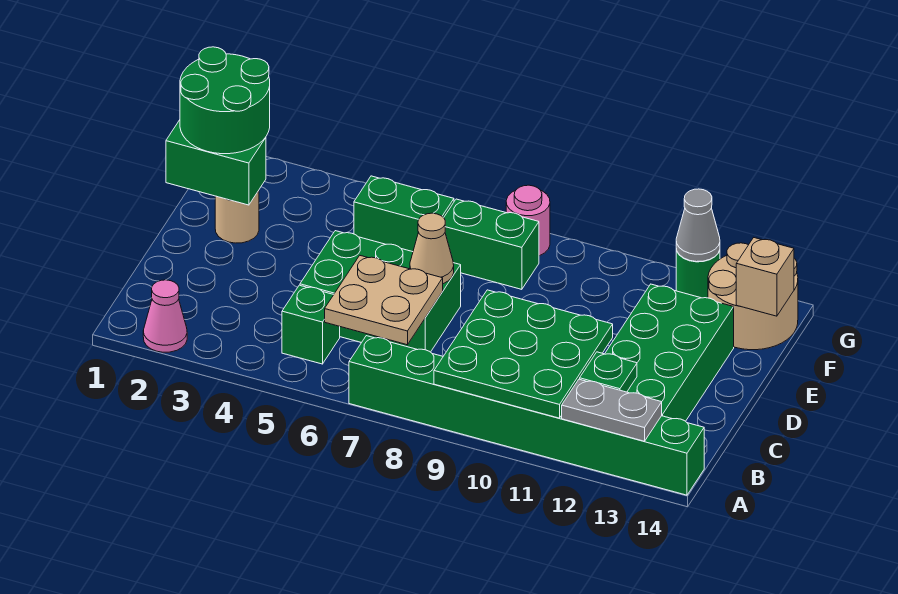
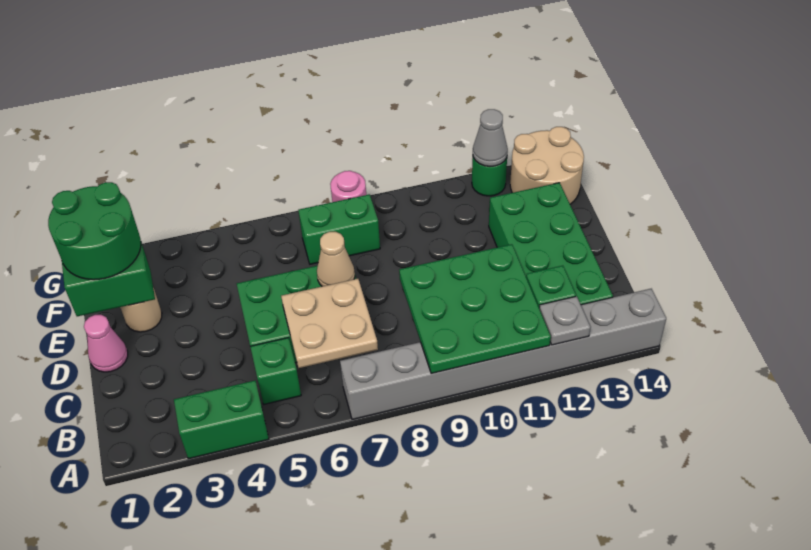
pink cone A2 level 1 -> pink cone D1 level 1
green brick A7:A14 level 1 -> grey brick A7:A14 level 1
grey plate A12:A13 level 2 -> grey plate A12 level 2
green brick F5:F6 level 1 -> green brick A3:A4 level 1
tan brick F14 level 2 -> none

